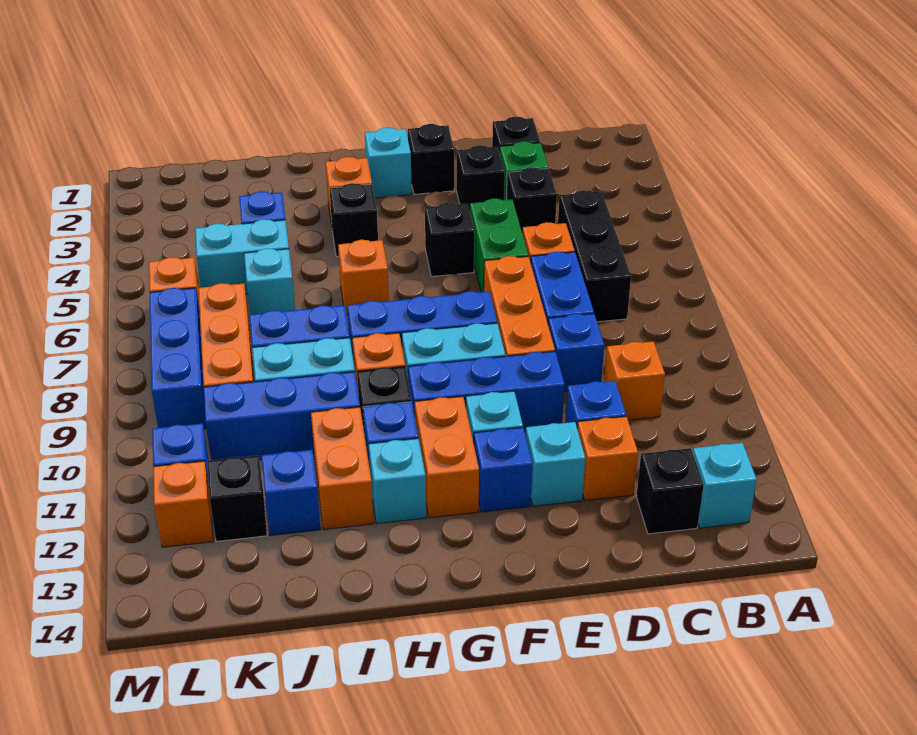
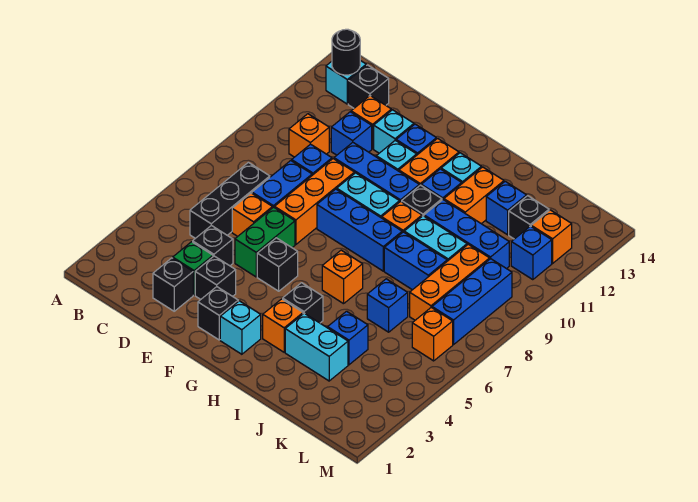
none -> black round brick B13 level 2
cyan brick J5:K5 level 1 -> cyan brick I3:J3 level 1
cyan brick J6 level 1 -> blue brick J6 level 1

